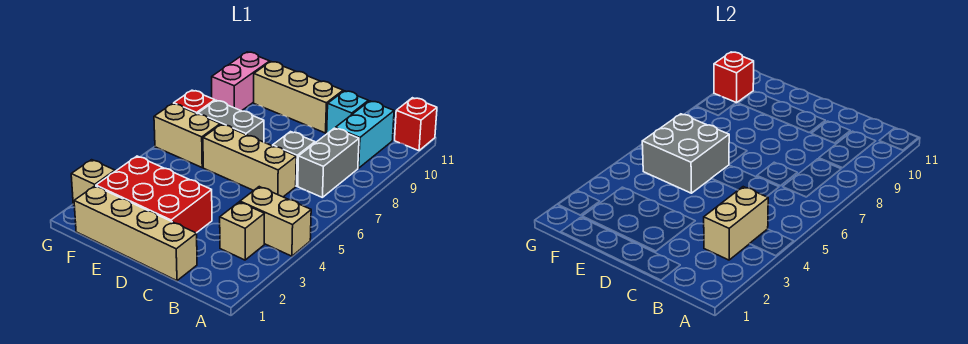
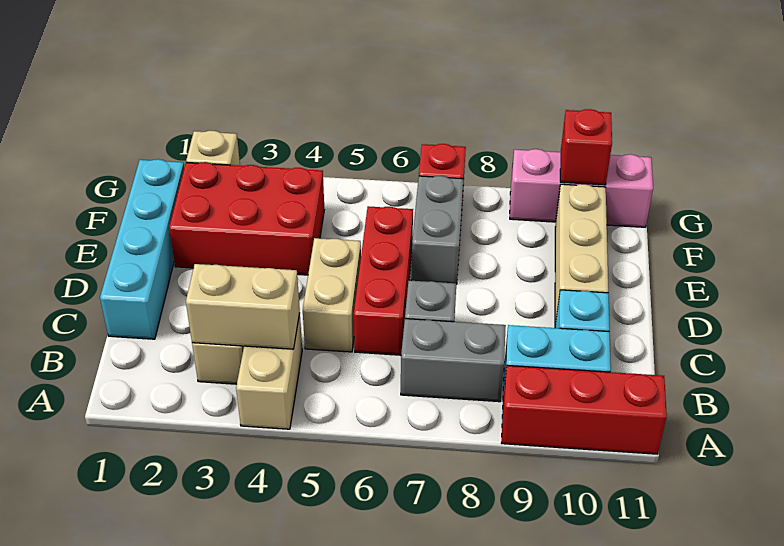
red brick A11 level 1 -> red brick A9:A11 level 1
tan brick C1:F1 level 1 -> cyan brick C1:F1 level 1
tan brick C6:E6 level 1 -> red brick C6:E6 level 1
red brick D2:F3 level 1 -> red brick E2:F4 level 1
grey brick E5:F6 level 2 -> none
tan brick F6:G6 level 1 -> tan brick C5:D5 level 1
pink brick G9:G10 level 1 -> pink brick G9:G11 level 1

